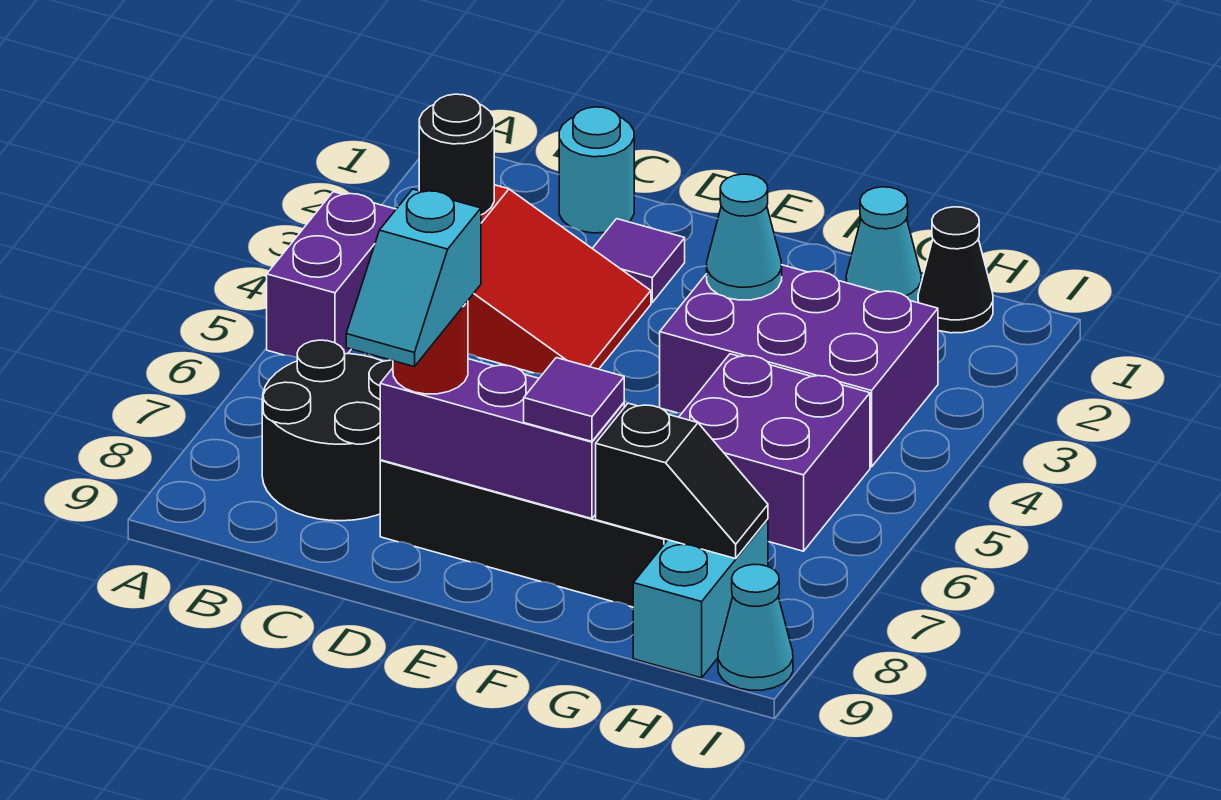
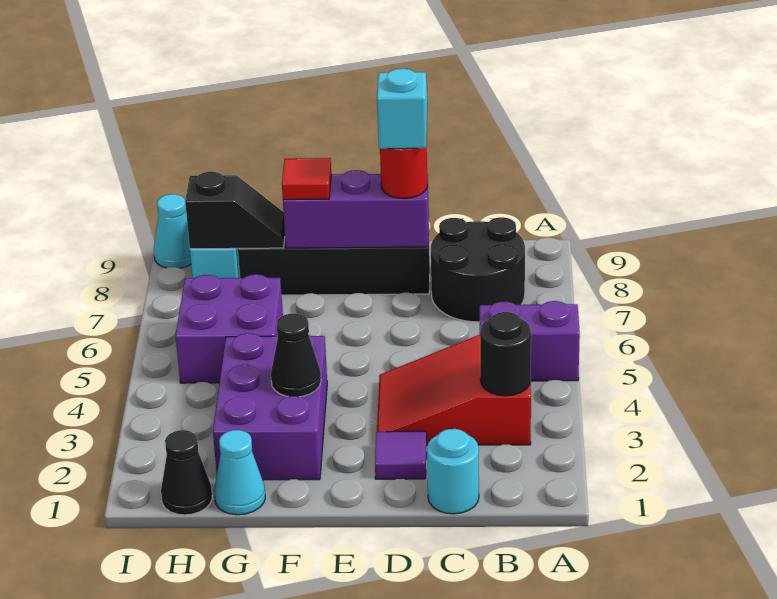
purple brick A4:A5 level 1 -> purple brick A5:B5 level 1
purple brick F3:H4 level 1 -> purple brick F2:G4 level 1
cyan cone F3 level 2 -> black cone F3 level 2
purple tile F8 level 3 -> red tile F8 level 3
black slope G8:H8 level 2 top G -> black slope G8:H8 level 2 top H

